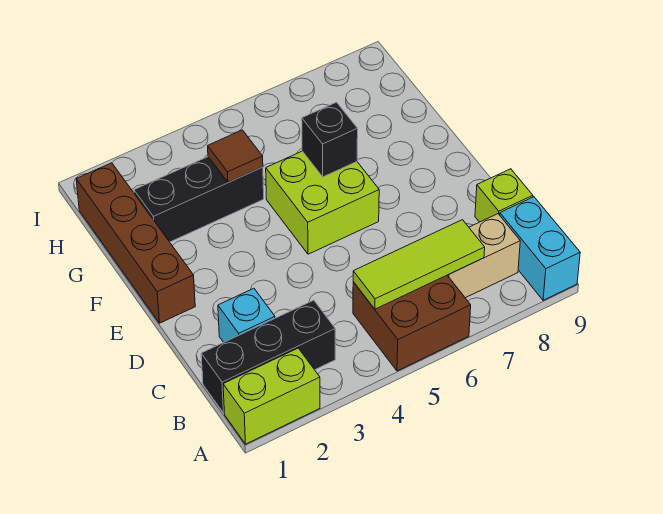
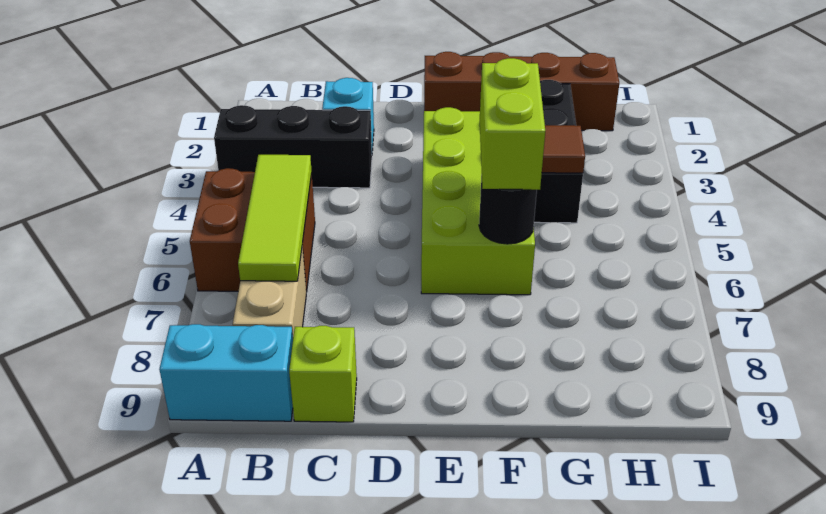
lime brick A1:A2 level 1 -> lime brick F5:F6 level 3
black brick B1:B3 level 1 -> black brick A3:C3 level 1
lime brick E5:F6 level 1 -> lime brick E3:F6 level 1
black brick F6 level 2 -> black round brick F6 level 2

